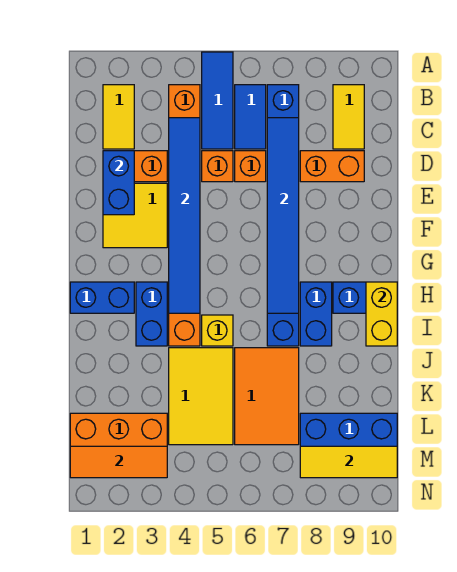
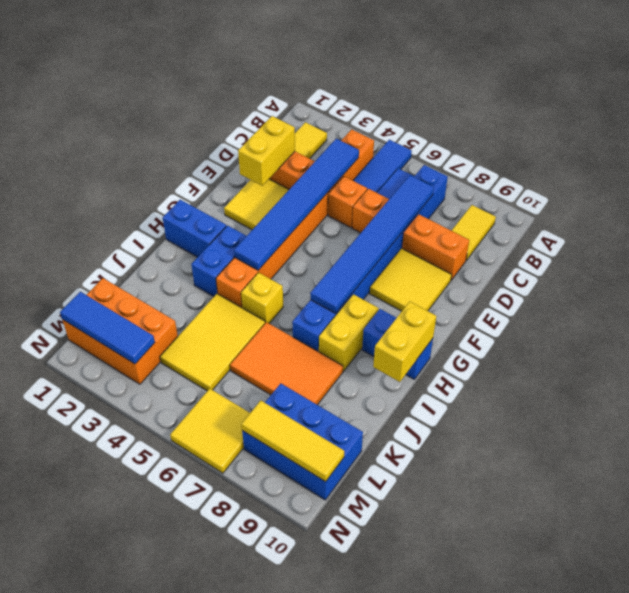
blue brick D2:E2 level 2 -> yellow brick D2:E2 level 2
none -> yellow tile E8:F9 level 1
blue brick H8:I8 level 1 -> yellow brick H8:I8 level 1
orange tile J6:L7 level 1 -> orange tile J6:K8 level 1
orange tile M1:M3 level 2 -> blue tile M1:M3 level 2
none -> yellow tile M6:N7 level 1

